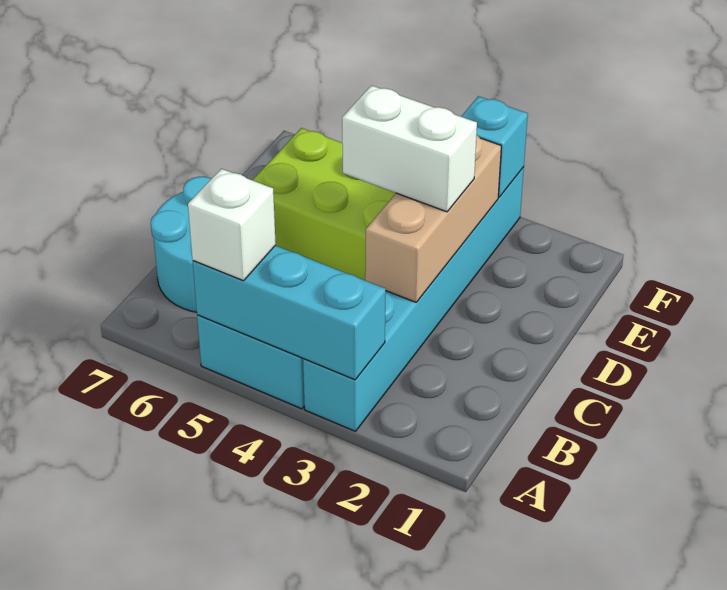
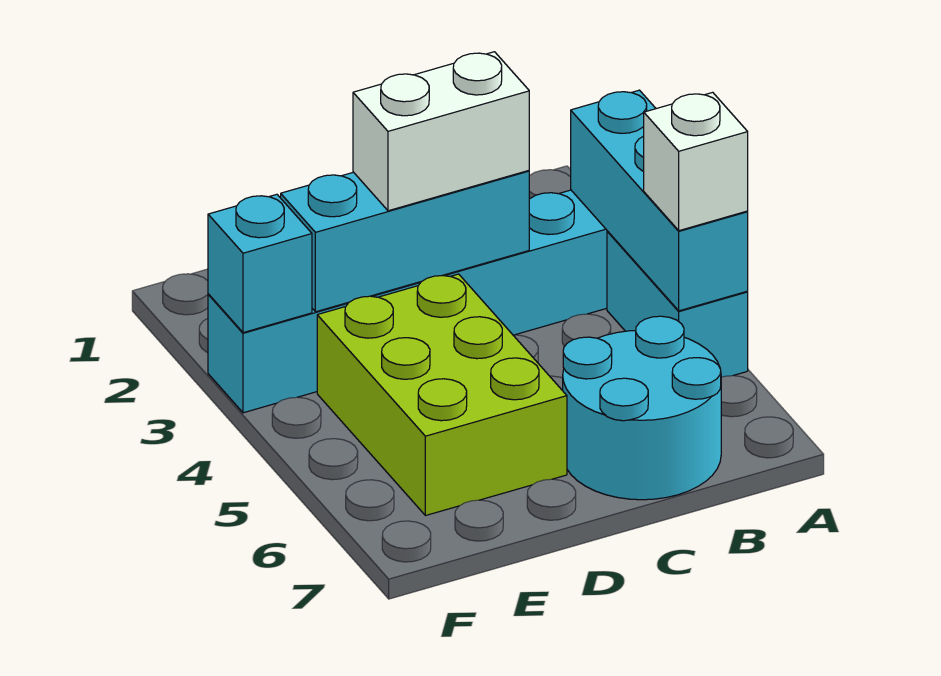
tan brick C3:E3 level 2 -> cyan brick C3:E3 level 2
white brick D3:D4 level 3 -> white brick C3:D3 level 3

